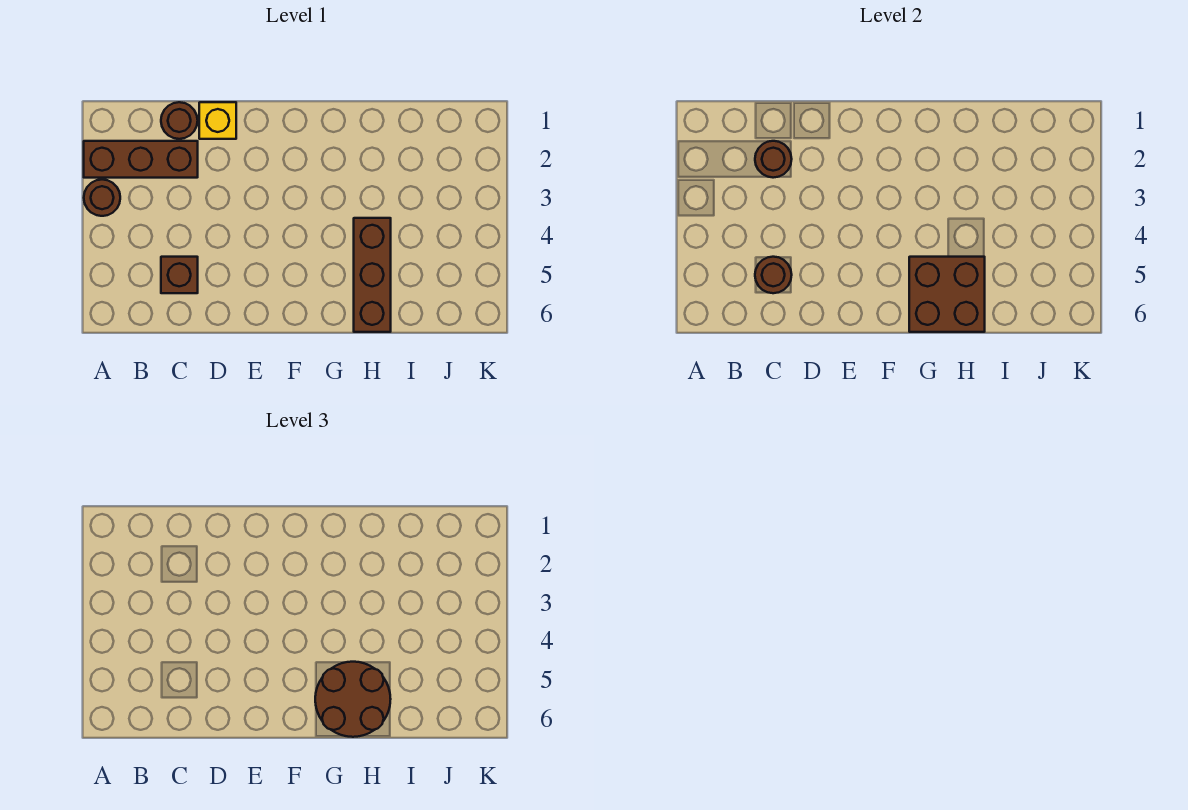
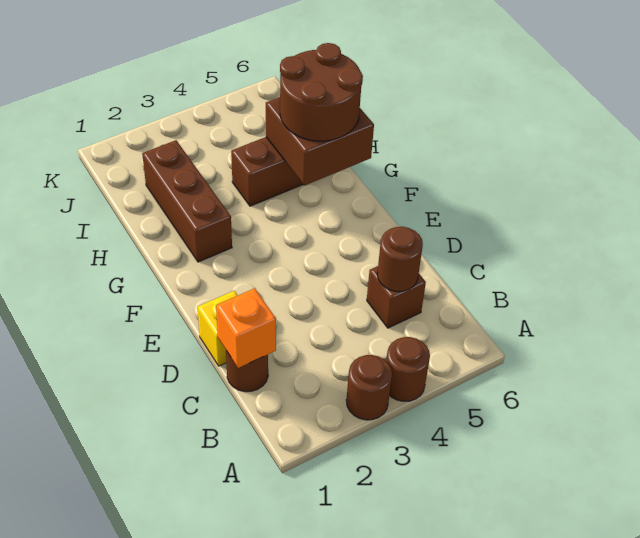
brown brick A2:C2 level 1 -> brown brick G2:I2 level 1
none -> orange brick C1 level 2
brown round brick C2 level 2 -> brown round brick A4 level 1

